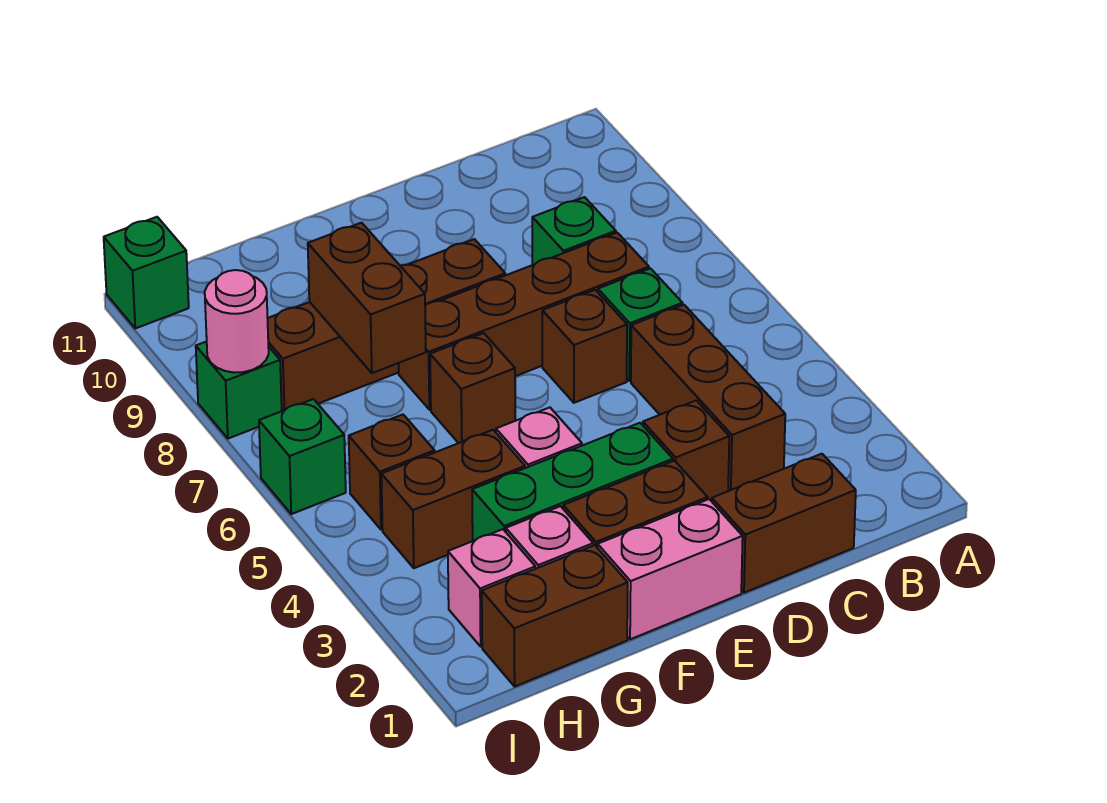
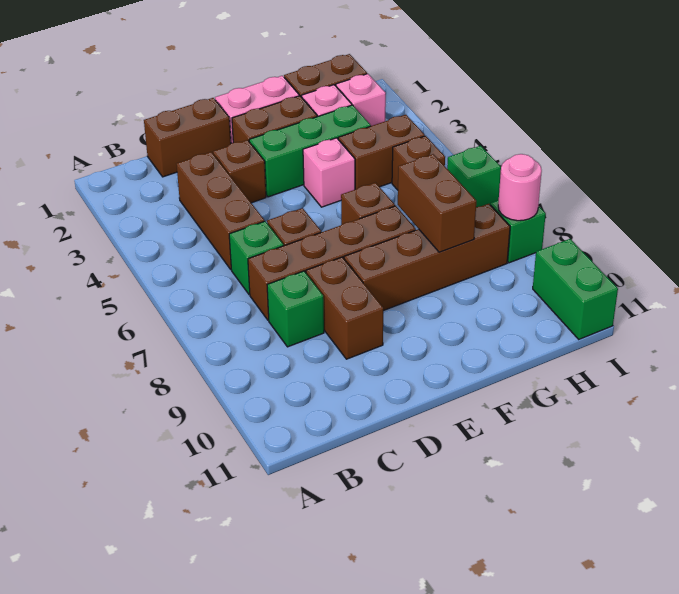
none -> brown brick D8:D9 level 1
green brick I11 level 1 -> green brick I10:I11 level 1

